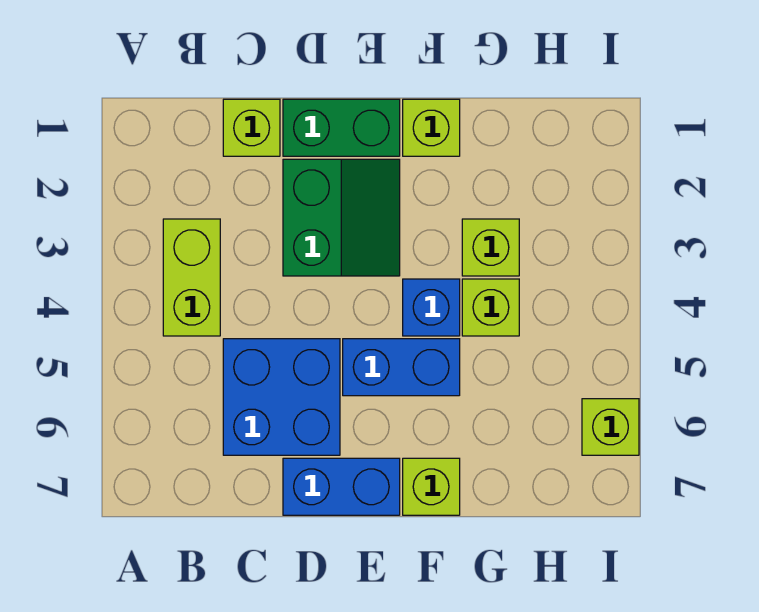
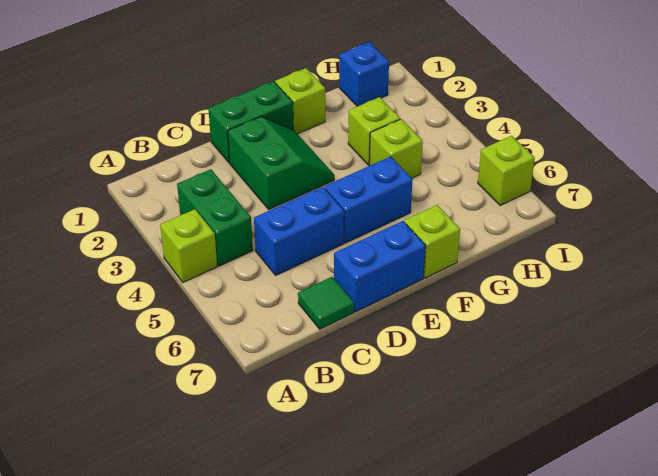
lime brick B3:B4 level 1 -> green brick B3:B4 level 1
lime brick C1 level 1 -> lime brick A4 level 1
blue brick C5:D6 level 1 -> blue brick C5:D5 level 1
none -> green tile C7 level 1
blue brick F4 level 1 -> blue brick H1 level 1

